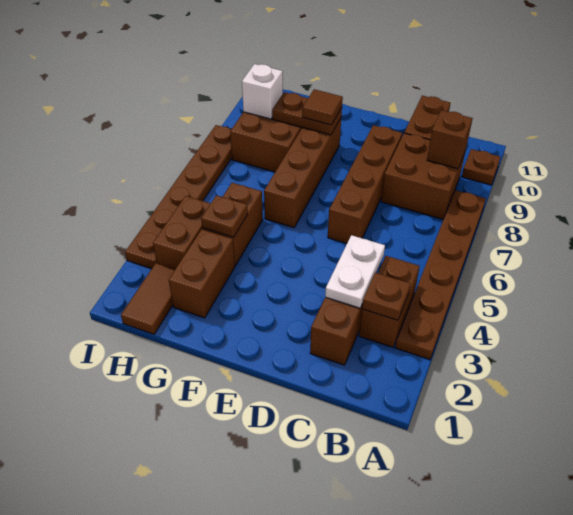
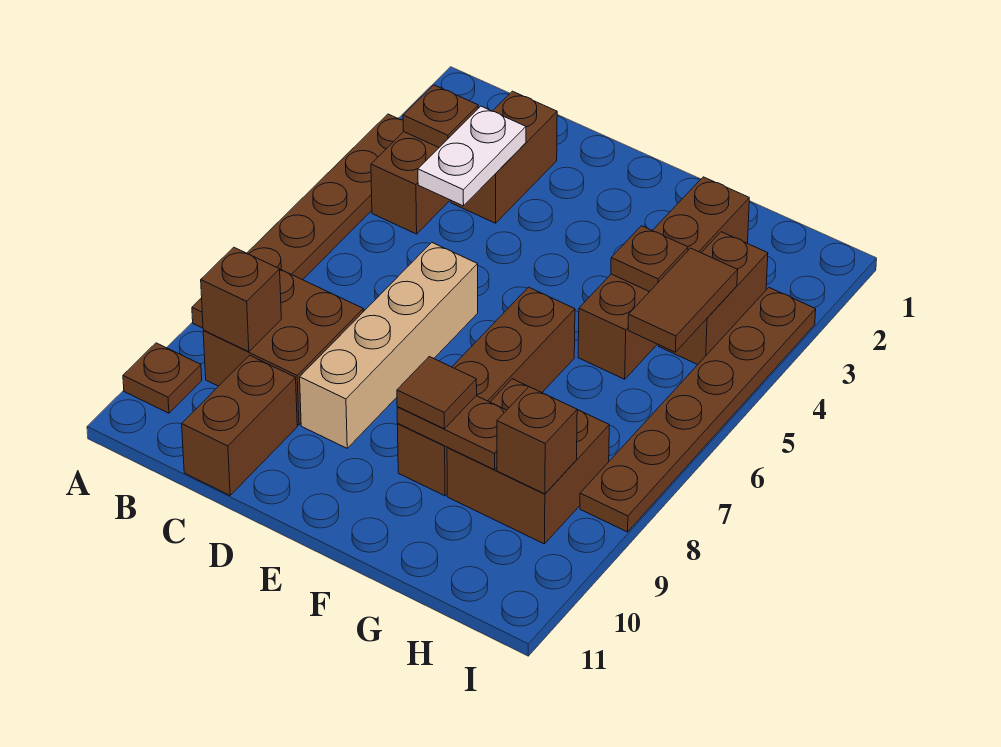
brown brick D6:D9 level 1 -> tan brick D6:D9 level 1
brown tile H1:H2 level 1 -> brown tile H4:H5 level 2
white brick H9 level 2 -> brown brick H9 level 2

